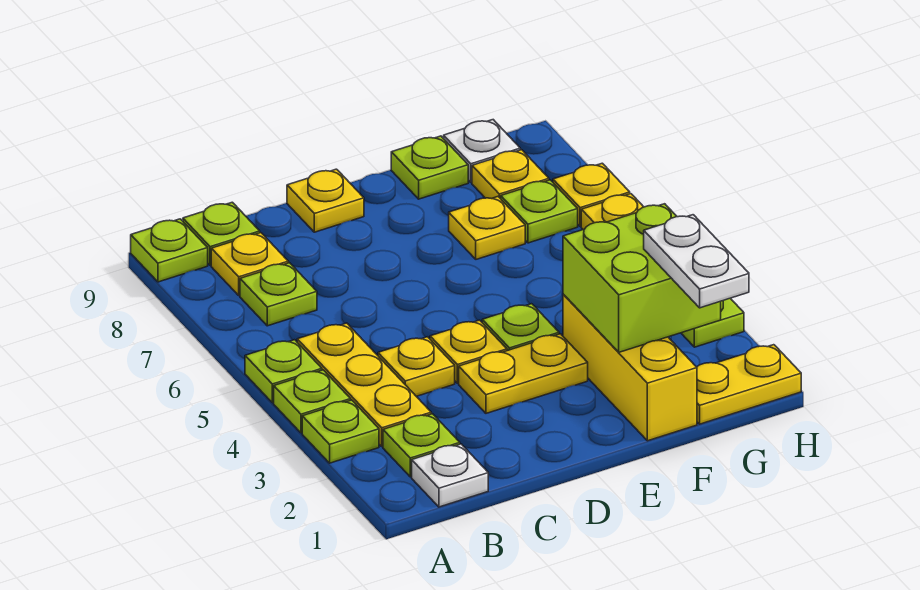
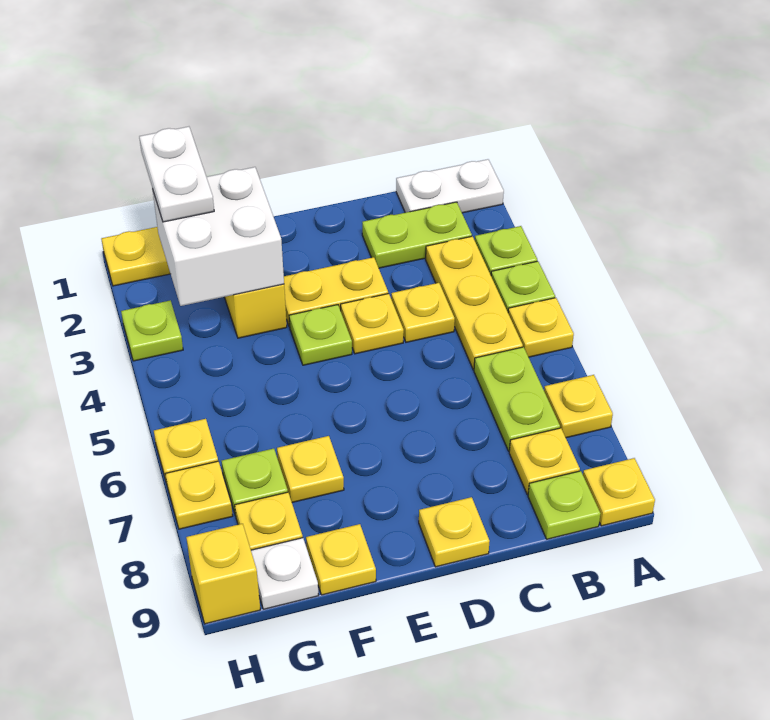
lime plate A5 level 1 -> yellow plate A5 level 1
none -> yellow plate A7 level 1
lime plate A9 level 1 -> yellow plate A9 level 1
white plate B1 level 1 -> white plate A1:B1 level 1
lime plate B2 level 1 -> lime plate B2:C2 level 1
lime plate B7 level 1 -> lime plate B6:B7 level 1
lime brick F2:G3 level 2 -> white brick F2:G3 level 2
lime plate F9 level 1 -> yellow plate F9 level 1
none -> yellow brick H9 level 1

